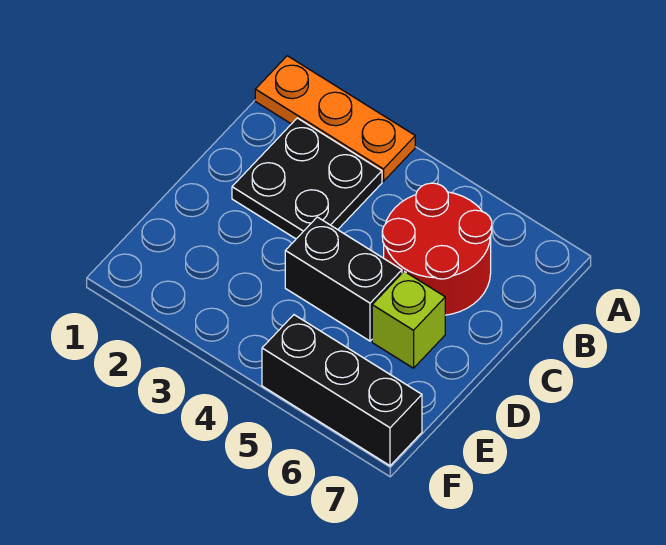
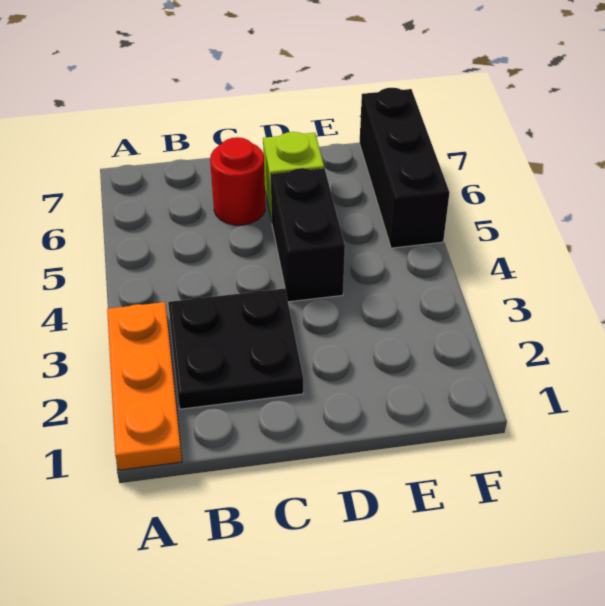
red round brick B5:C6 level 1 -> red round brick C6 level 1

